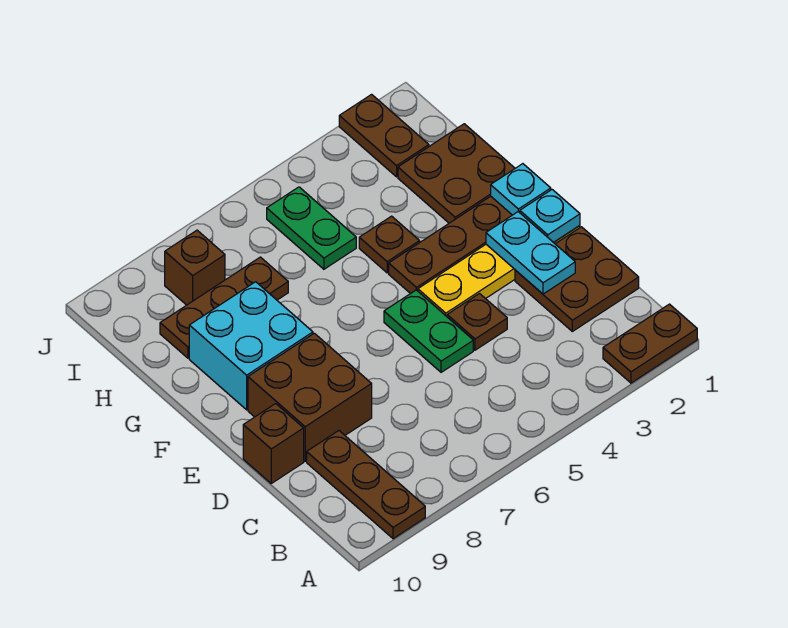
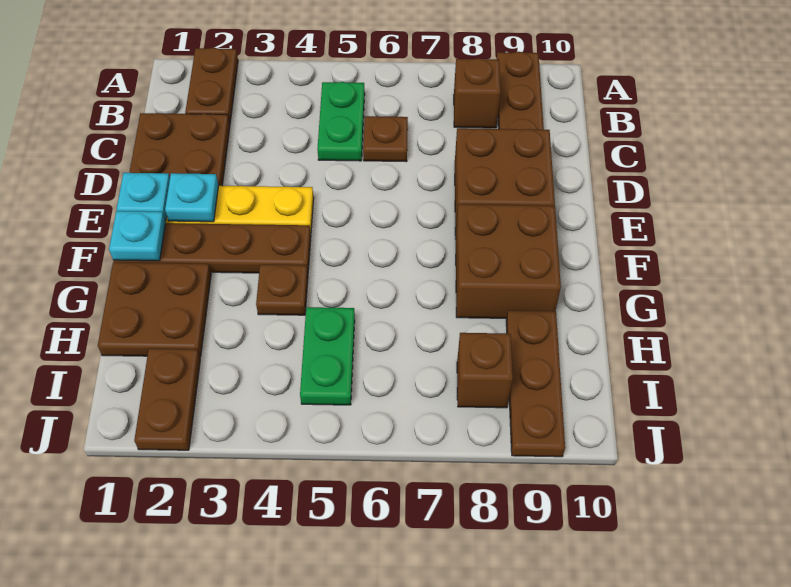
brown plate A1:A2 level 1 -> brown plate A2:B2 level 1
cyan plate D2:E2 level 2 -> cyan plate E2 level 2
brown plate D4 level 1 -> brown plate C6 level 1
green plate D5:E5 level 1 -> green plate B5:C5 level 1
brown brick D10 level 1 -> brown brick B8 level 1
cyan brick F8:G9 level 1 -> brown brick F8:G9 level 1
brown plate H7:H9 level 1 -> brown plate H9:J9 level 1

